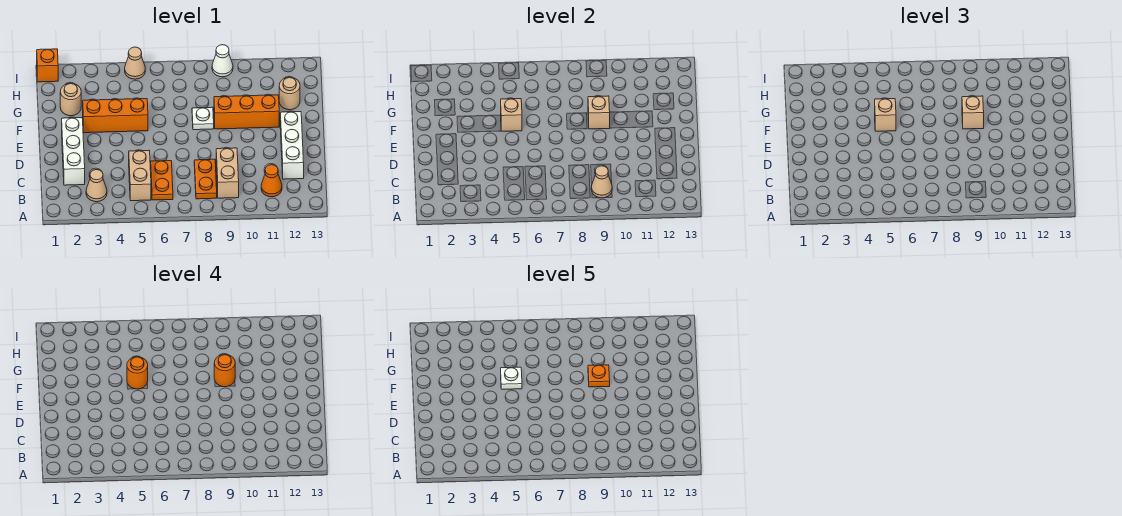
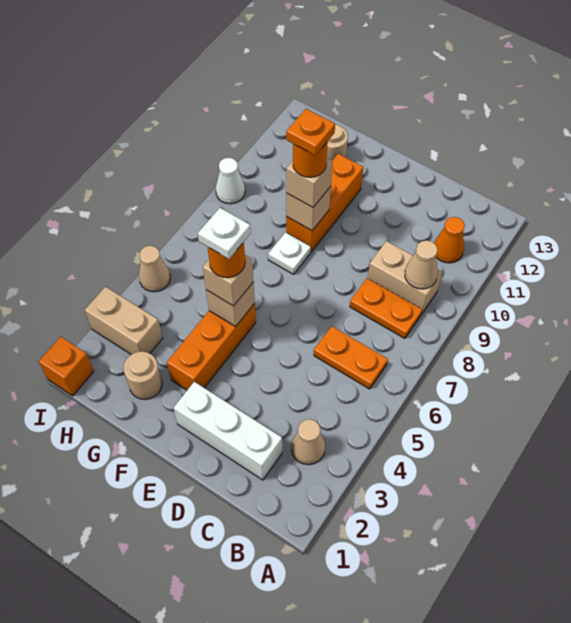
tan brick B5:C5 level 1 -> tan brick H3:I3 level 1
white brick C12:E12 level 1 -> none

